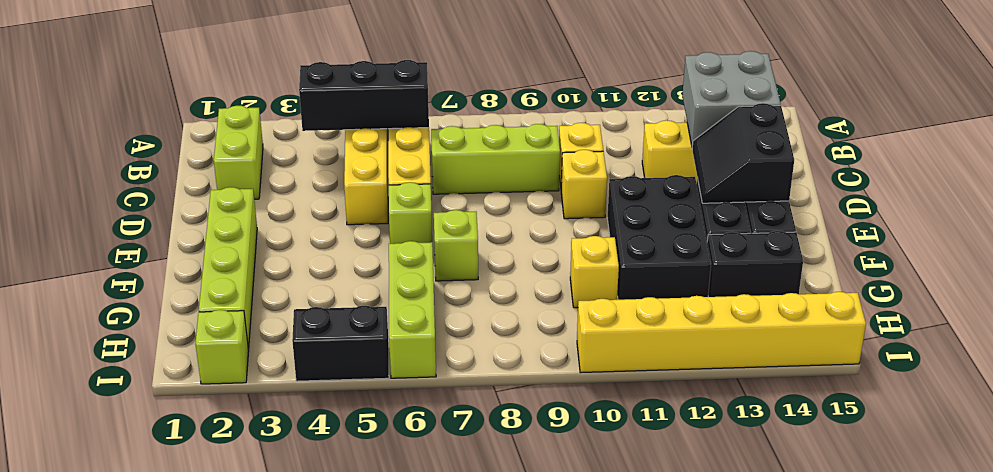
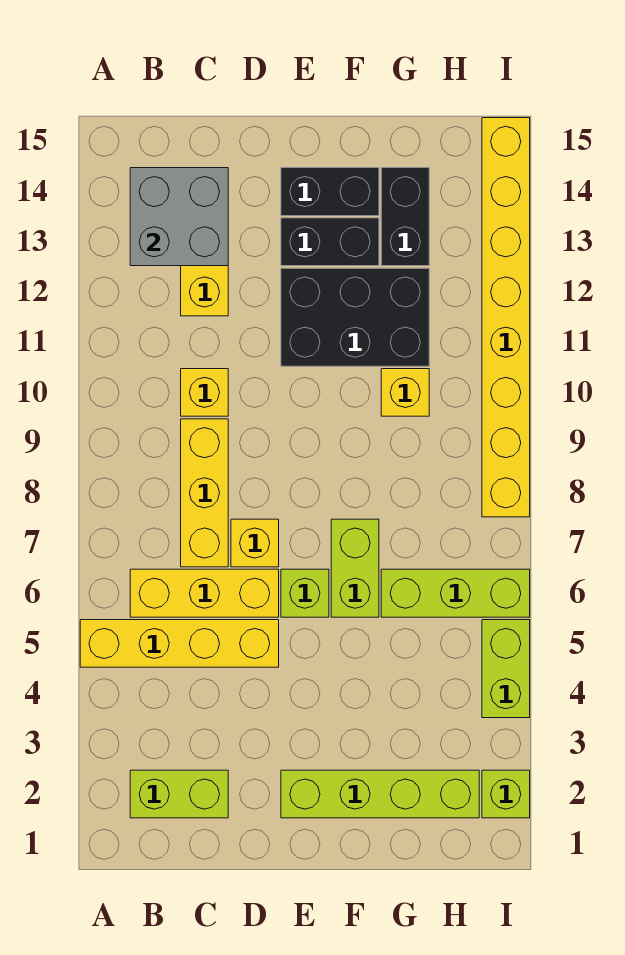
black brick B4:B6 level 2 -> none
lime brick C7:C9 level 1 -> yellow brick C7:C9 level 1
yellow brick D10 level 1 -> yellow brick D7 level 1
black slope D13:E14 level 2 top 14 -> none
lime brick F7 level 1 -> lime brick F6:F7 level 1
black brick I4:I5 level 1 -> lime brick I4:I5 level 1
yellow brick I10:I15 level 1 -> yellow brick I8:I15 level 1

